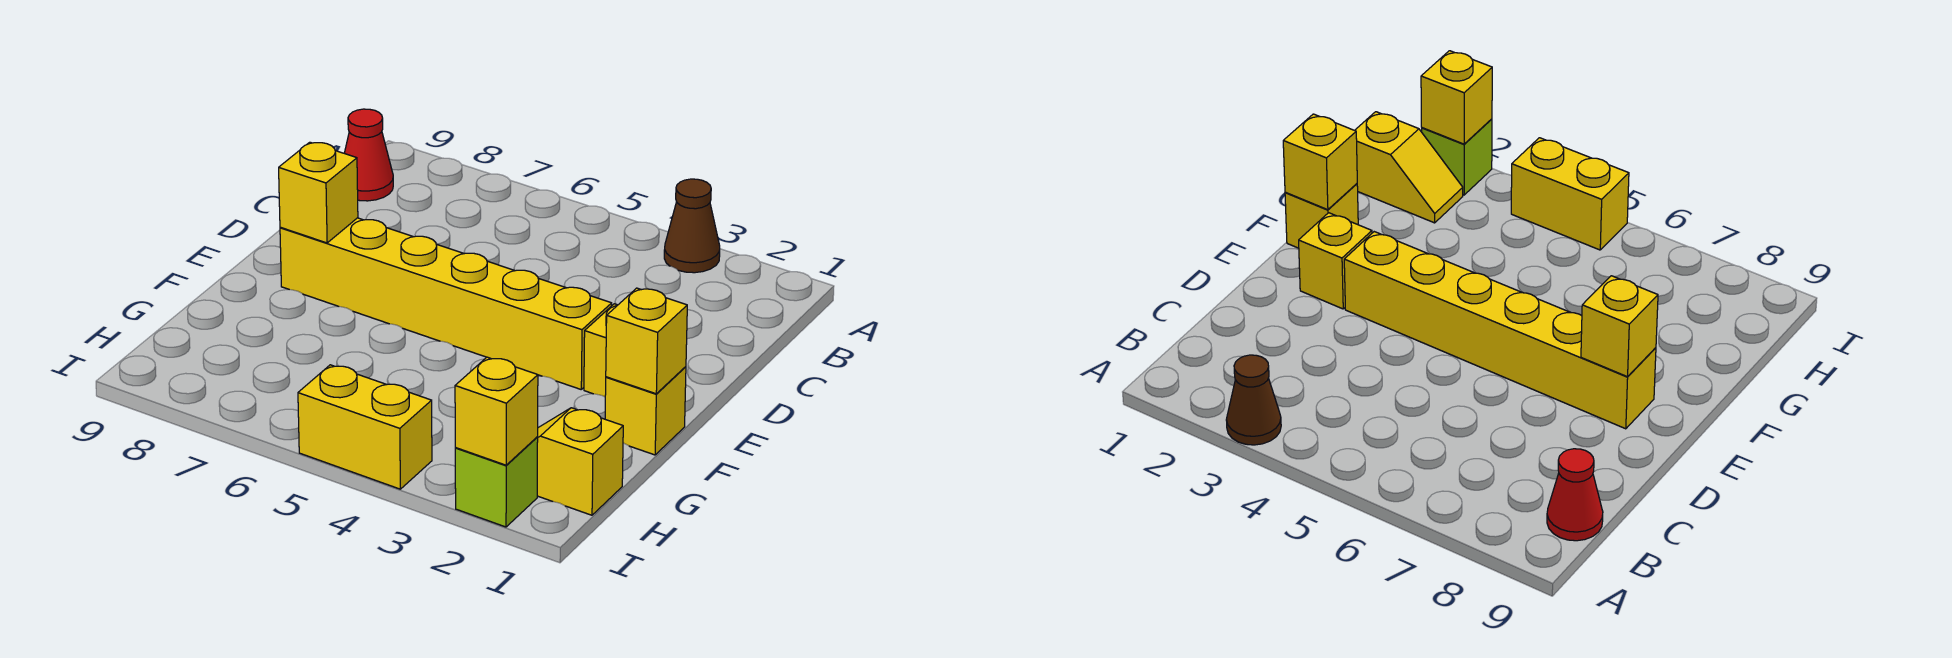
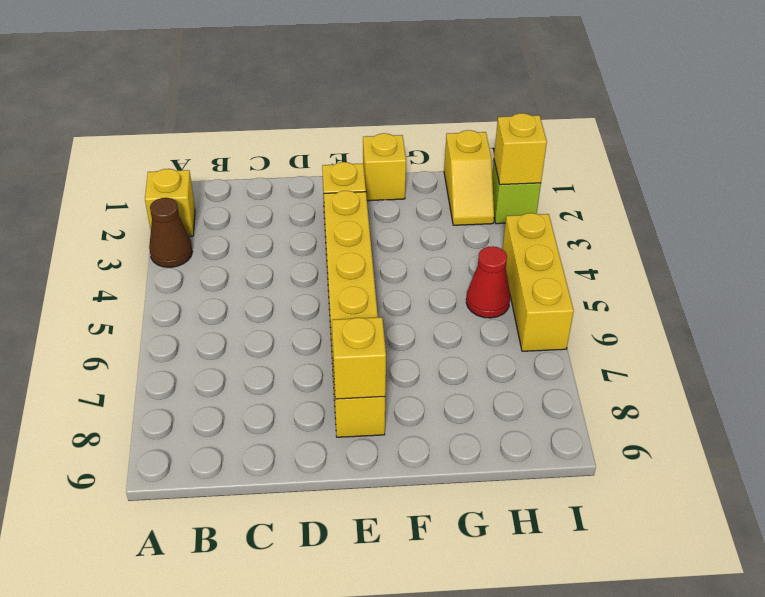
red cone B9 level 1 -> red cone H5 level 1
yellow brick F1 level 2 -> yellow brick A2 level 1
yellow brick I4:I5 level 1 -> yellow brick I4:I6 level 1

